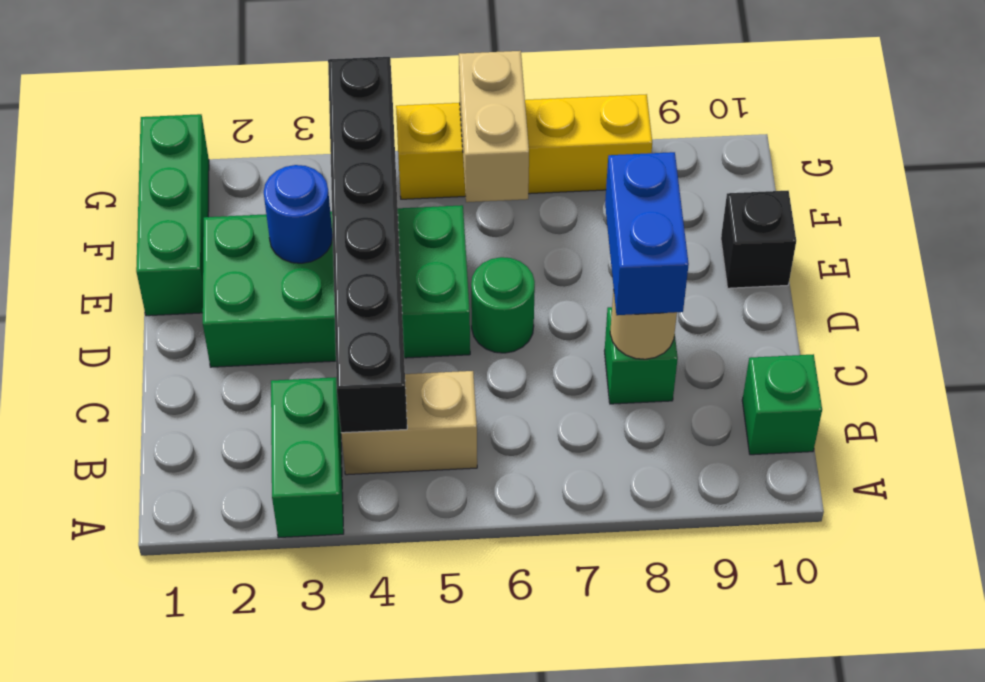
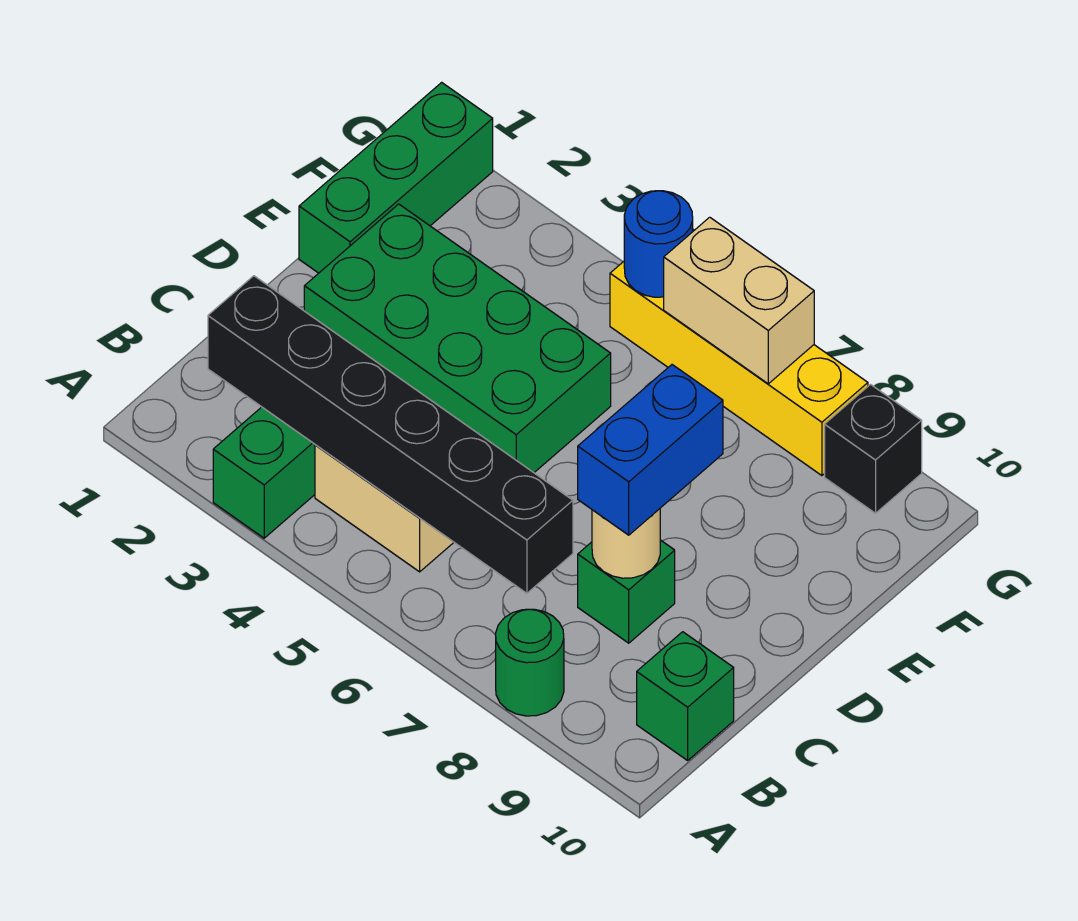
black brick B4:G4 level 2 -> black brick B2:B7 level 2
green round brick D6 level 1 -> green round brick A8 level 1
blue round brick E3 level 2 -> blue round brick G5 level 2
black brick E10 level 1 -> black brick G9 level 1
tan brick F6:G6 level 2 -> tan brick G6:G7 level 2

